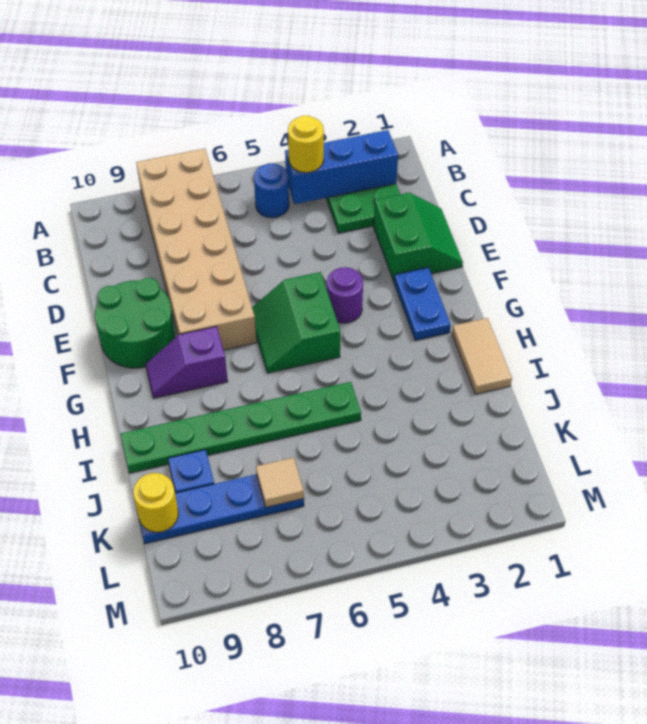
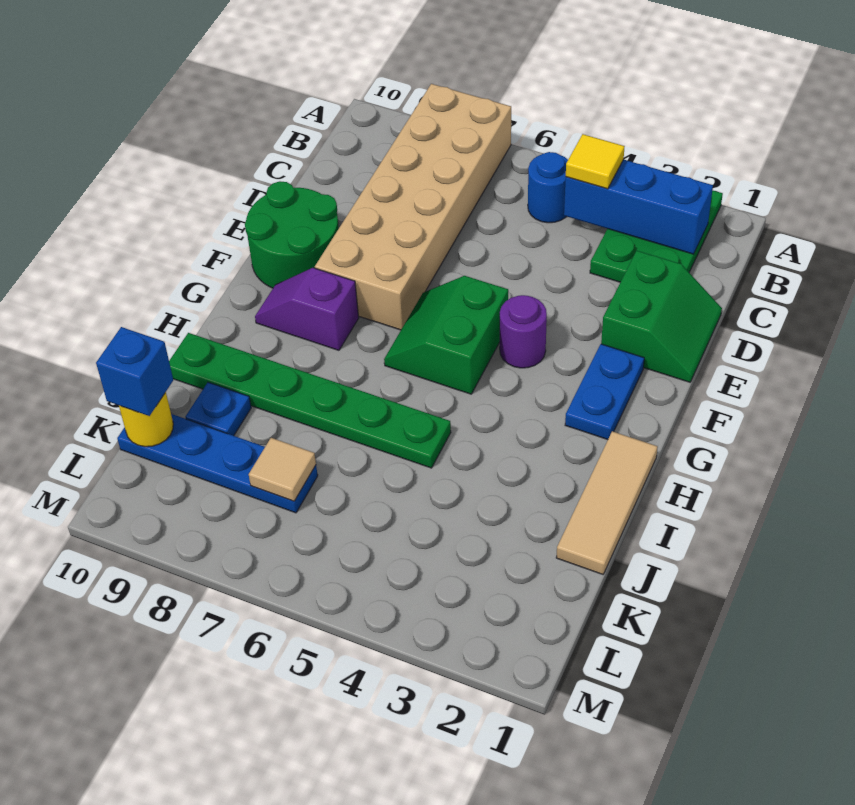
yellow round brick B4 level 3 -> yellow tile B4 level 3
tan tile H1:I1 level 1 -> tan tile H1:J1 level 1
none -> blue brick K10 level 3

